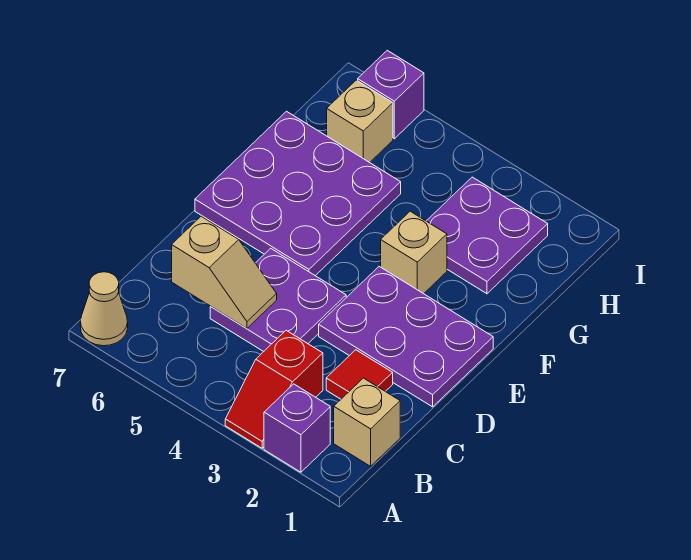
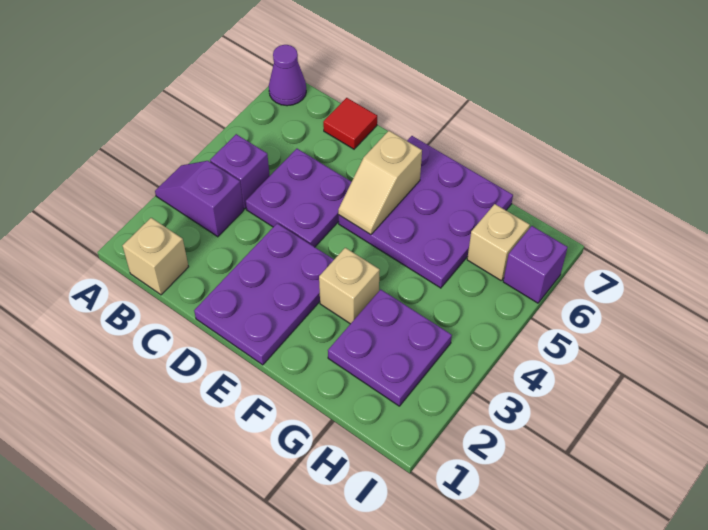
purple brick A2 level 1 -> purple brick B4 level 1
red slope A3:B3 level 1 top B -> purple slope A3:B3 level 1 top B
tan cone A7 level 1 -> purple cone A7 level 1
red tile C2 level 1 -> red tile C7 level 1
tan slope C5:C6 level 2 top 6 -> tan slope E5:E6 level 2 top 6

